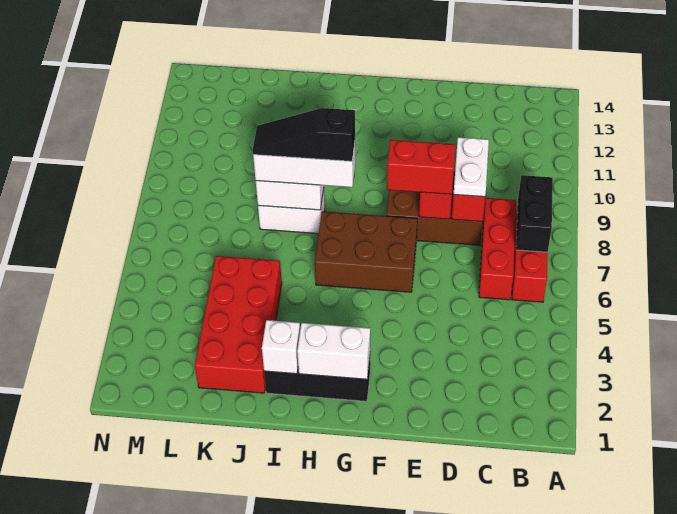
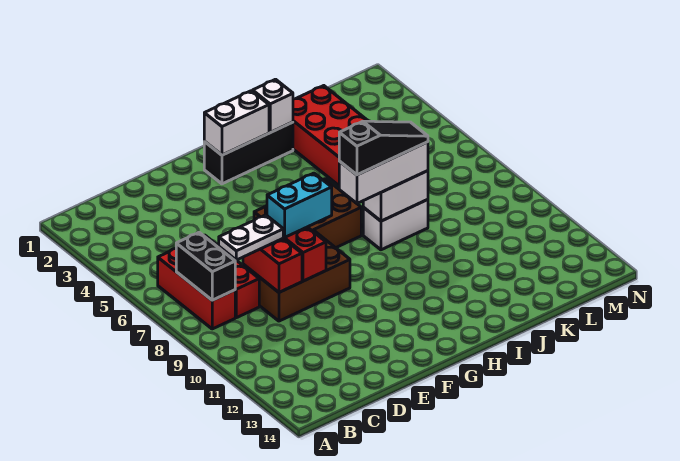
white plate D8:D9 level 3 -> white plate C8:D8 level 3
red brick E8:F8 level 3 -> cyan brick E8:F8 level 3

